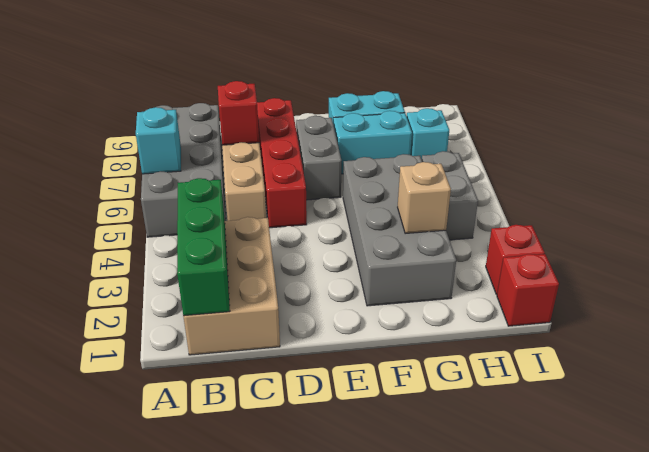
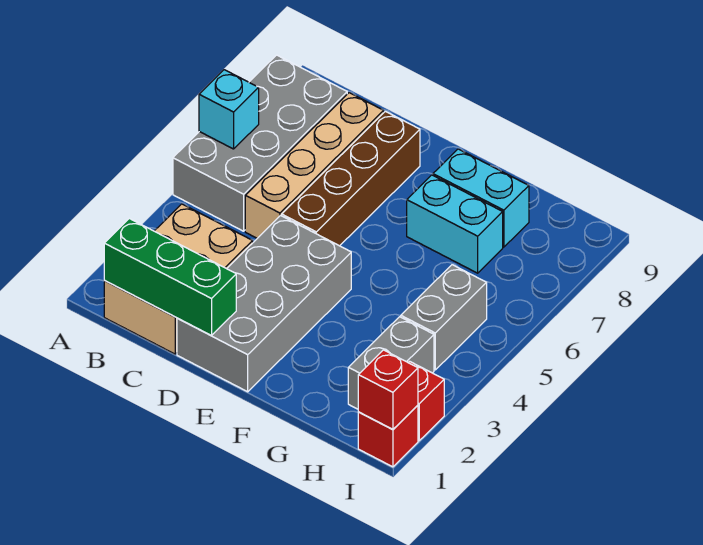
green brick B1:B3 level 2 -> green brick B1:D1 level 2
red brick C7 level 2 -> red brick I1 level 2
red brick D5:D8 level 1 -> brown brick D5:D8 level 1
grey brick E6:E7 level 1 -> grey brick H2:H3 level 1
grey brick F2:G5 level 1 -> grey brick D1:E4 level 1
tan brick G3 level 2 -> none
cyan brick H7 level 1 -> none

